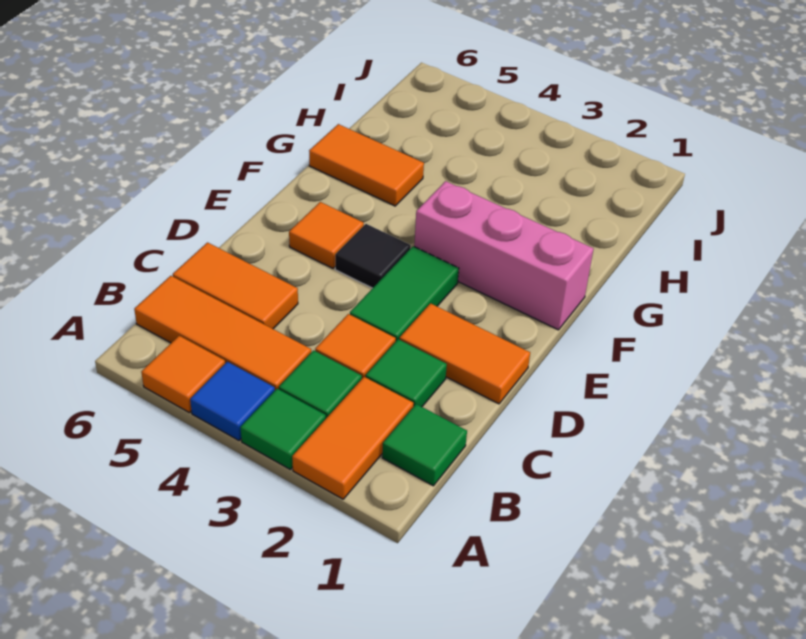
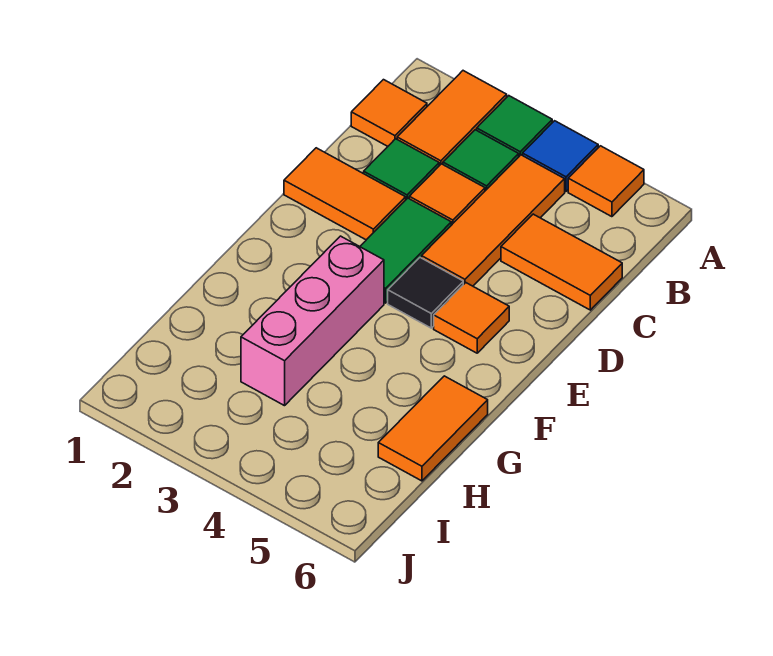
green tile B1 level 1 -> orange tile B1 level 1
orange tile B4:B6 level 1 -> orange tile B4:D4 level 1
pink brick F1:F3 level 1 -> pink brick F3:H3 level 1
orange tile G5:G6 level 1 -> orange tile G6:H6 level 1

